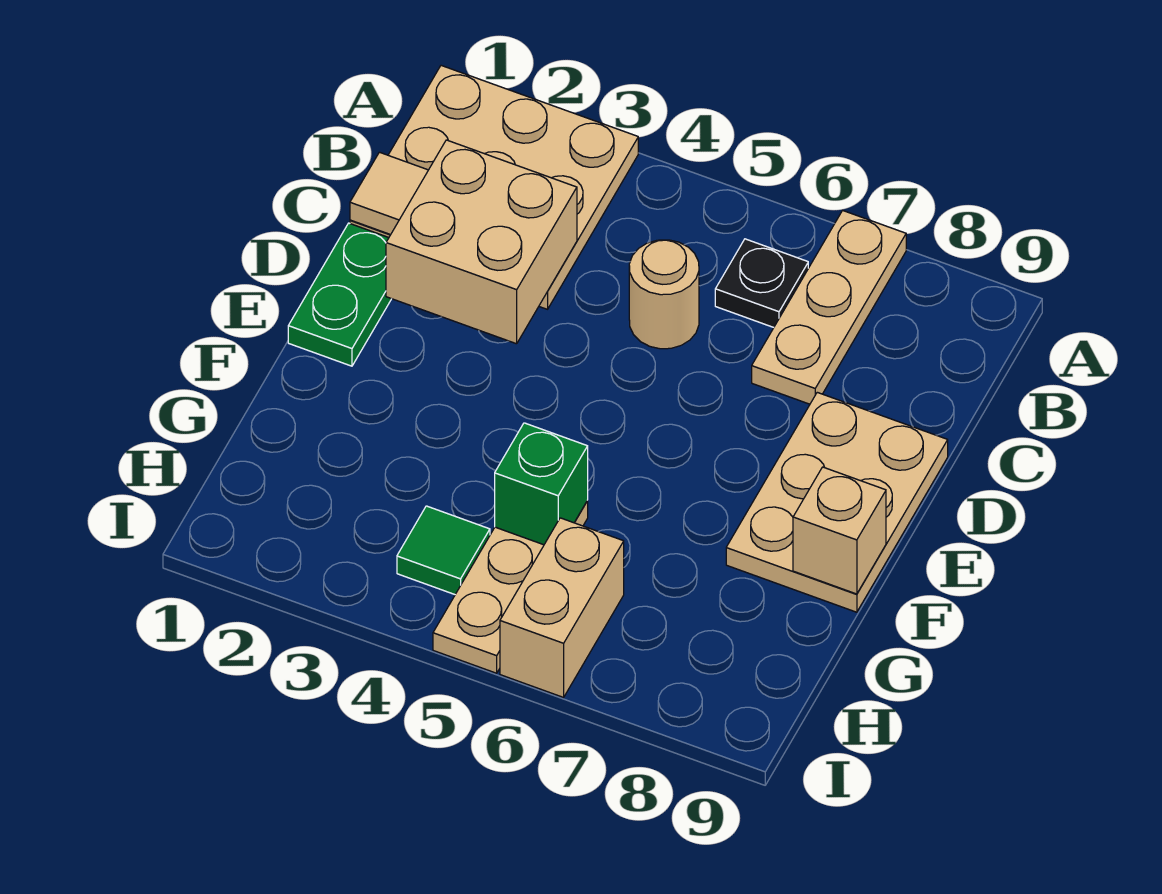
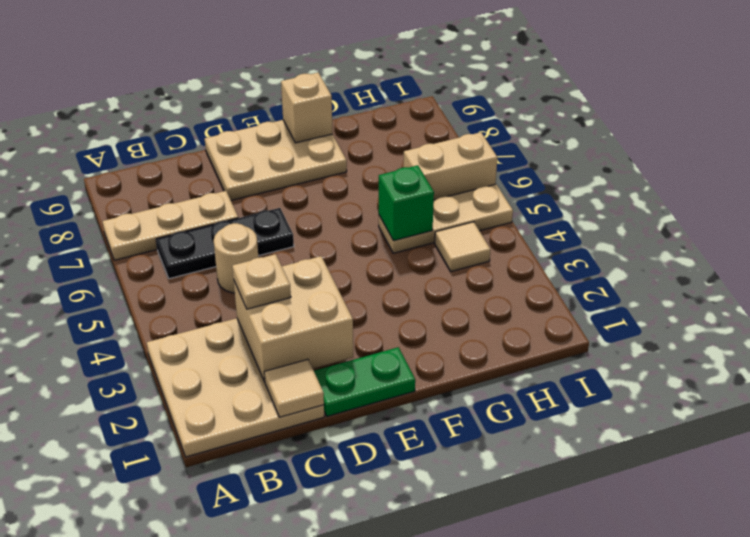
black plate B6 level 1 -> black plate B6:D6 level 1
none -> tan plate C3 level 3
green tile H4 level 1 -> tan tile H4 level 1

